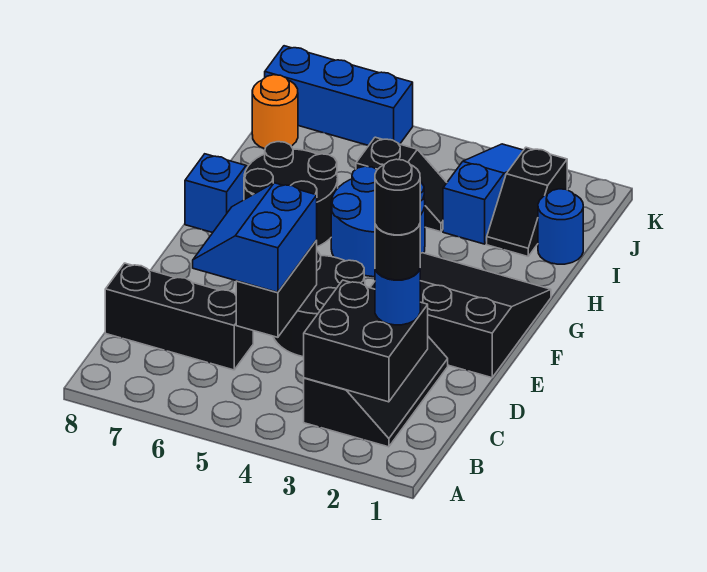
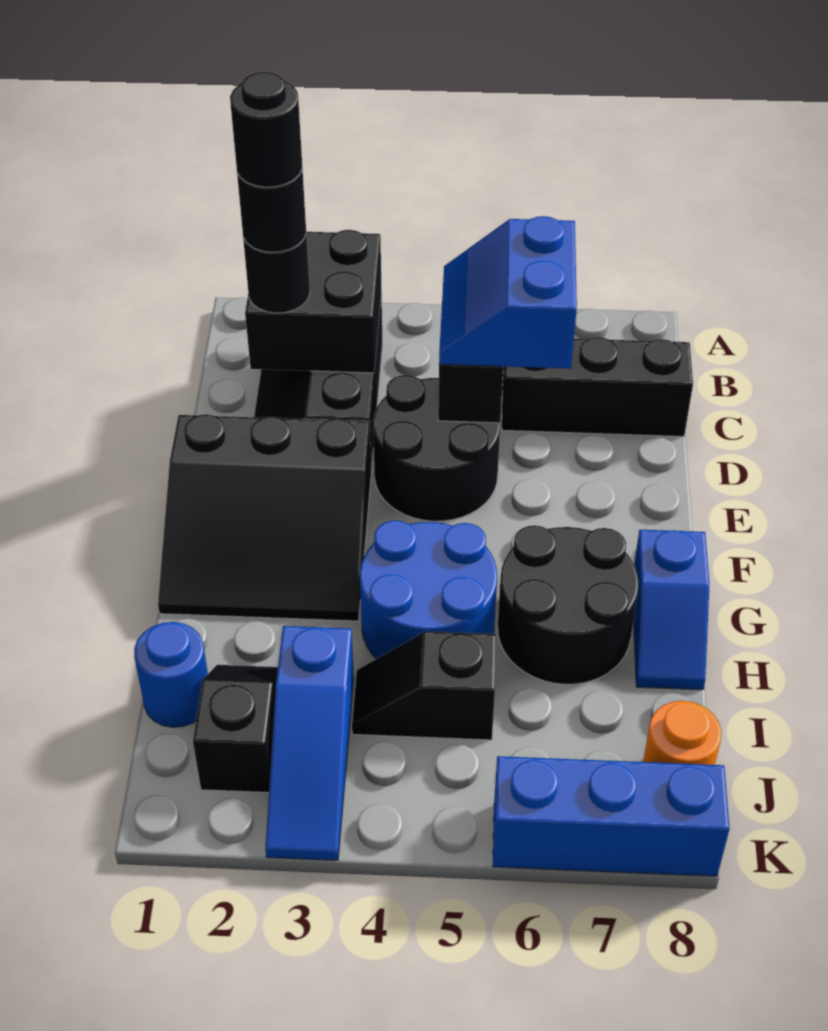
blue round brick C2 level 3 -> black round brick C2 level 3
blue slope C5:D6 level 3 top 5 -> blue slope C5:D6 level 3 top 6

